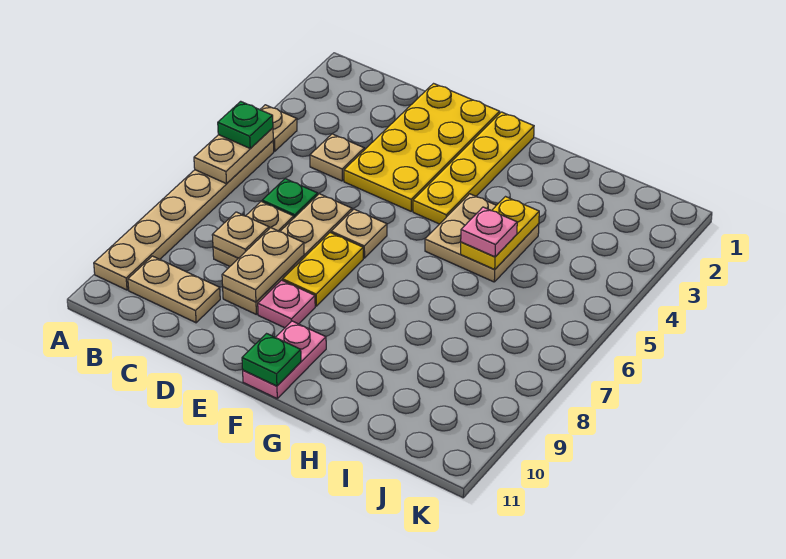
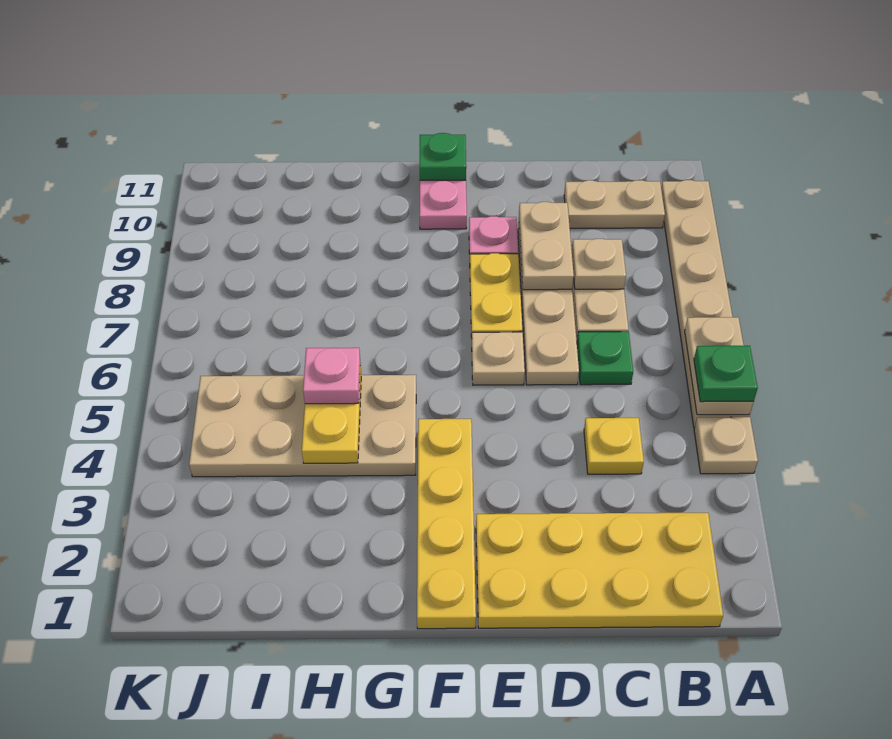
tan plate C4 level 1 -> yellow plate C4 level 1
yellow plate D1:E4 level 1 -> yellow plate B1:E2 level 1
tan plate G4:H5 level 1 -> tan plate G4:J5 level 1

